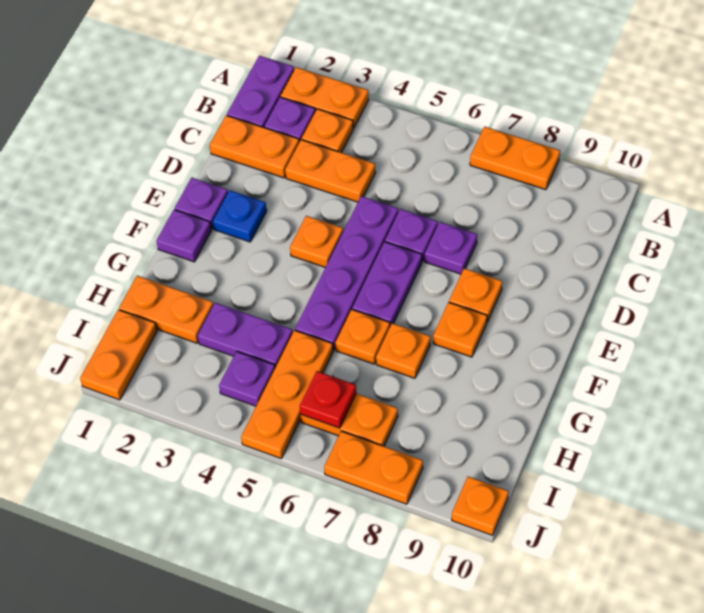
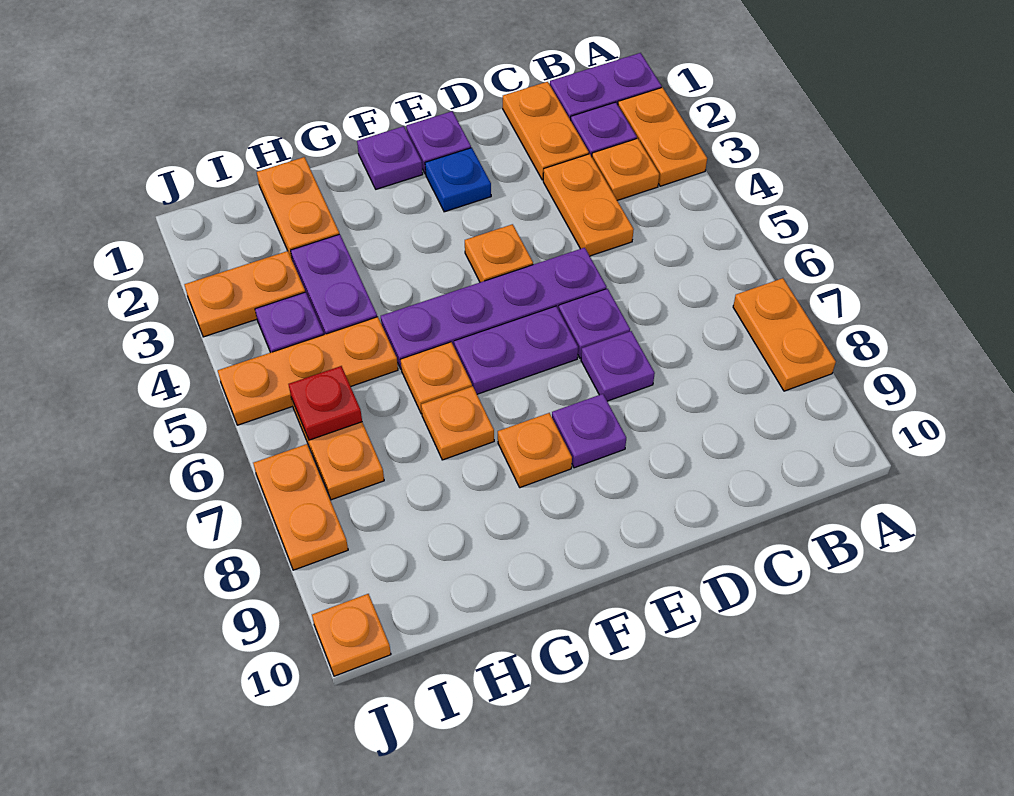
orange plate E8 level 1 -> purple plate E8 level 1
orange plate I1:J1 level 1 -> orange plate I3:J3 level 1

